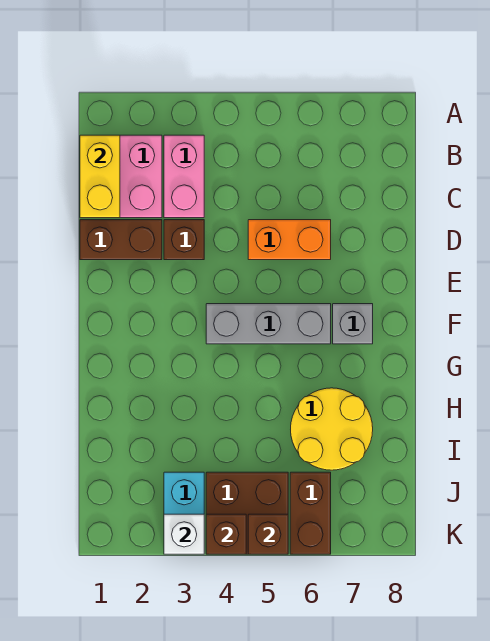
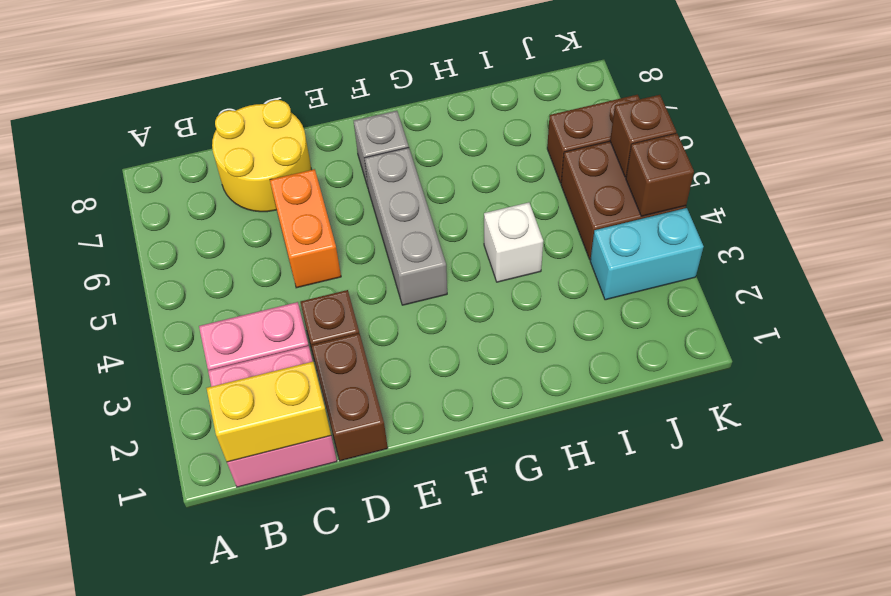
yellow round brick H6:I7 level 1 -> yellow round brick C7:D8 level 1
white brick K3 level 2 -> white brick H4 level 1

